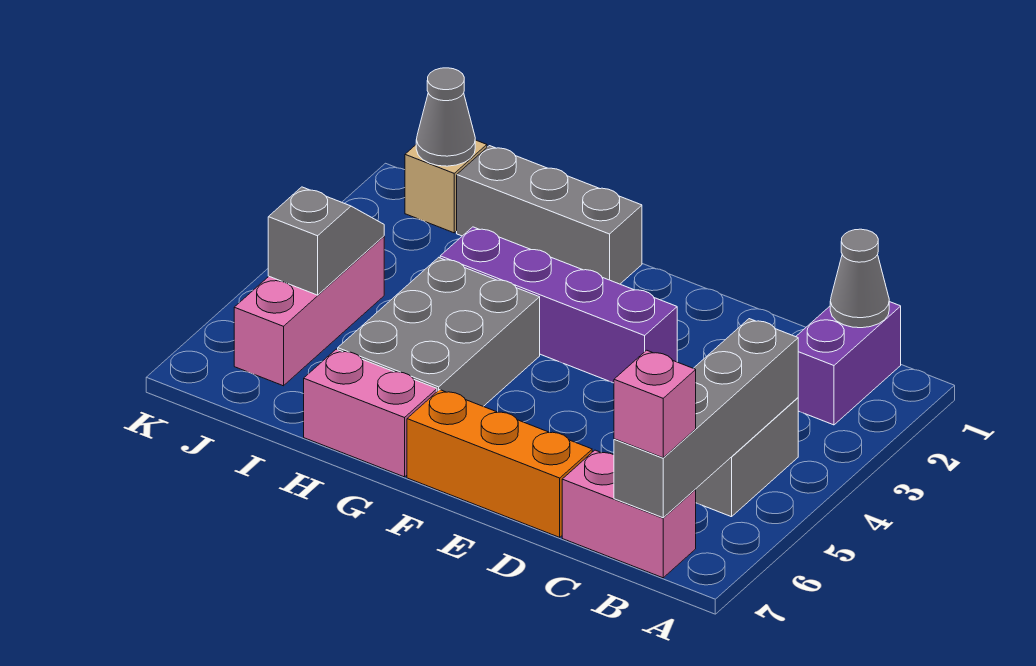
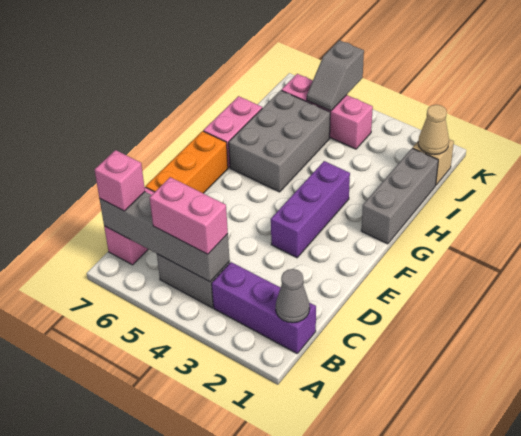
purple brick B1:B2 level 1 -> purple brick B1:B3 level 1
none -> pink brick B4:B5 level 3
purple brick E3:H3 level 1 -> purple brick E3:G3 level 1
grey brick G4:H6 level 1 -> grey brick G5:I6 level 1
grey cone J1 level 2 -> tan cone J1 level 2
grey slope J4:J5 level 2 top 5 -> grey slope J5:K5 level 2 top K

